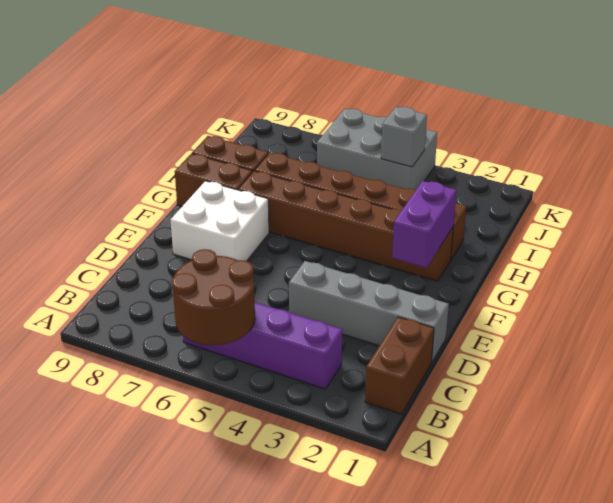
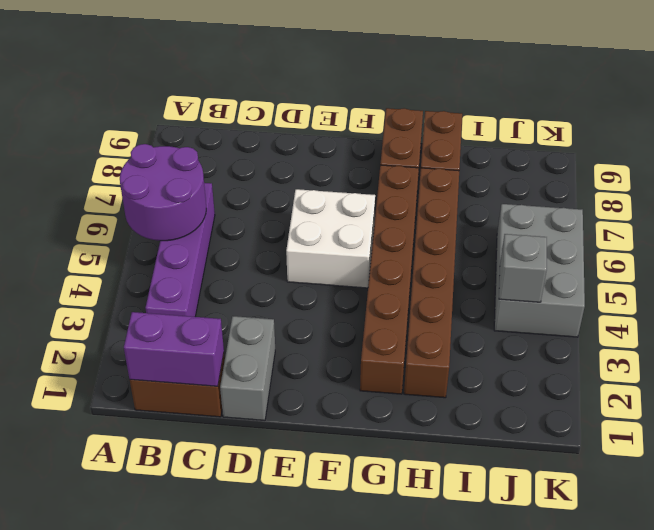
brown round brick A5:B6 level 2 -> purple round brick A5:B6 level 2
grey brick D1:D4 level 1 -> grey brick D1:D2 level 1
white brick E7:F8 level 1 -> white brick E5:F6 level 1
purple brick F2:G2 level 2 -> purple brick B1:C1 level 2

